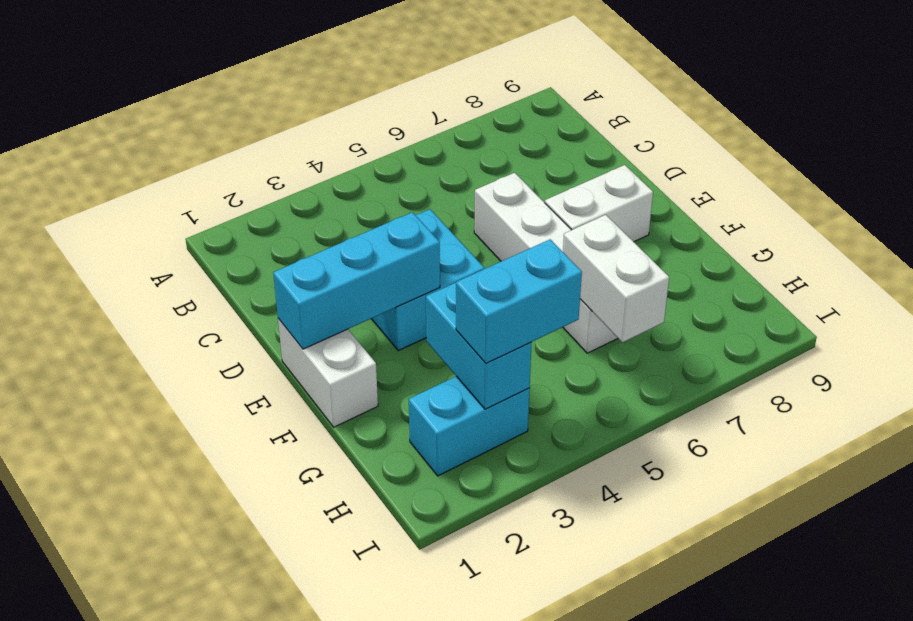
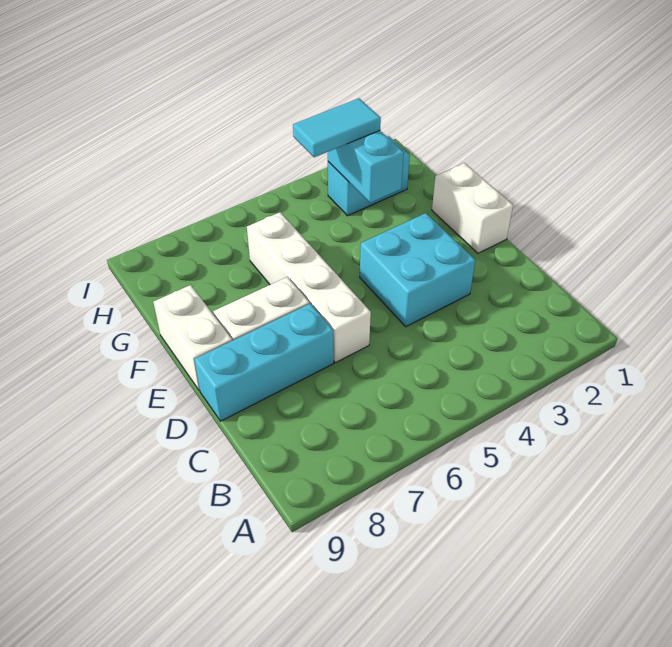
cyan brick E1:E3 level 2 -> cyan brick D7:D9 level 1
white brick G6:H6 level 2 -> white brick E9:F9 level 1
cyan brick H3:H4 level 3 -> cyan tile H3:H4 level 3

